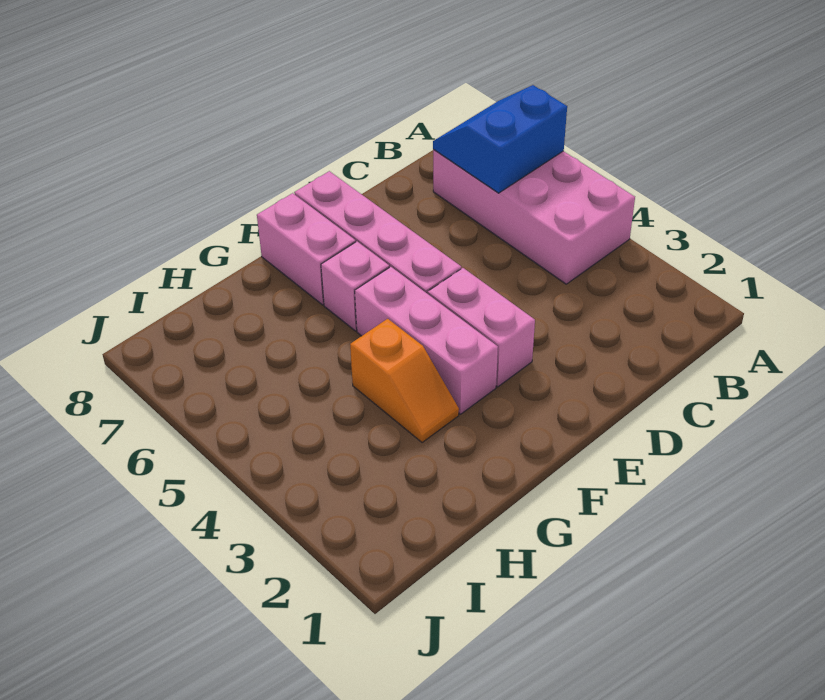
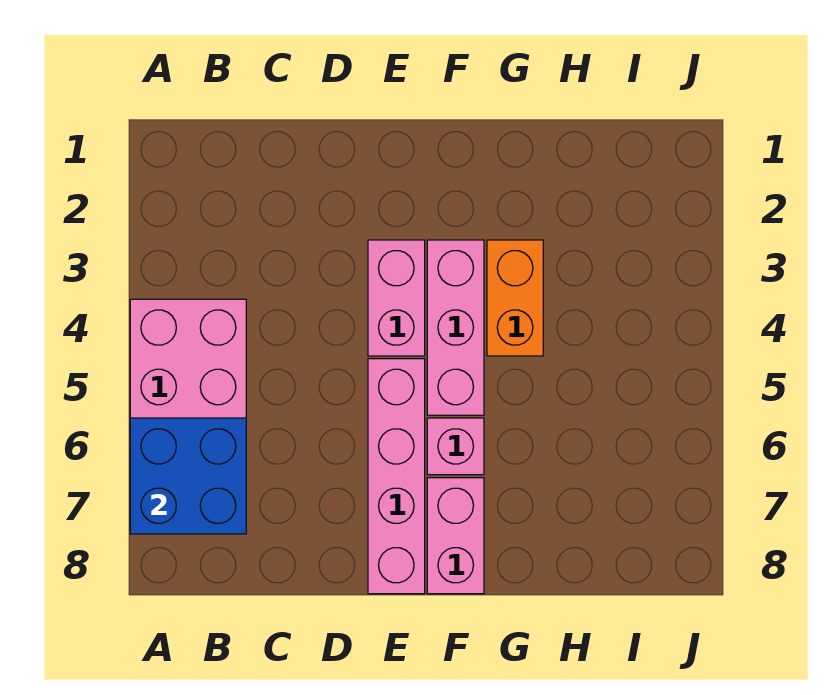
blue slope A6:B7 level 2 top 6 -> blue brick A6:B7 level 2
orange slope G3:G4 level 1 top 4 -> orange brick G3:G4 level 1

